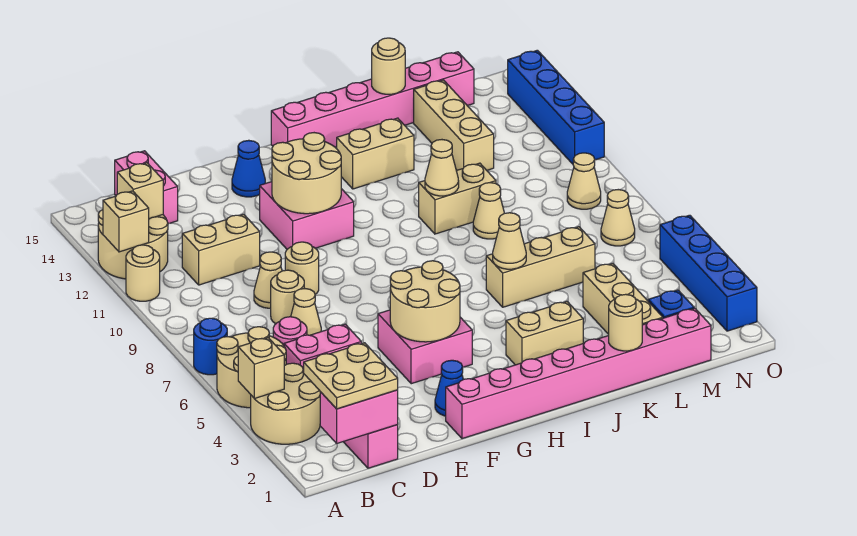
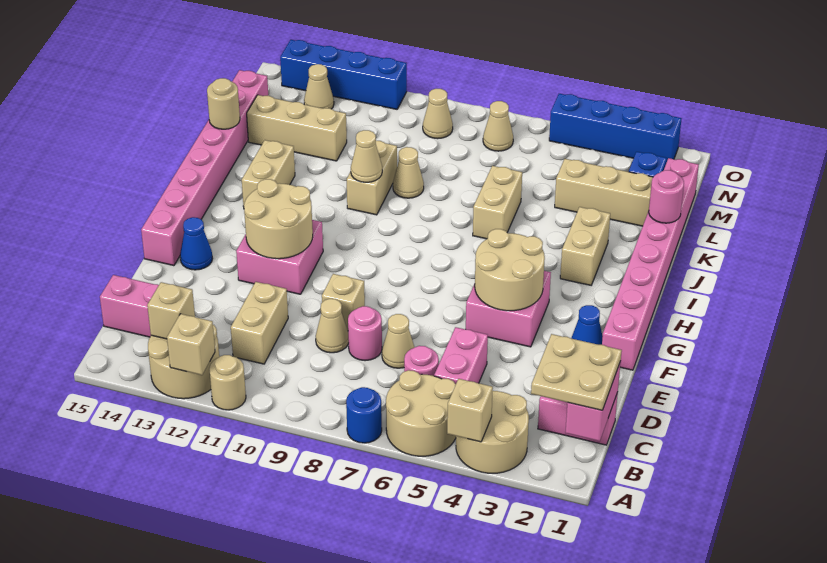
tan round brick D8 level 1 -> pink round brick D8 level 1
tan round brick E9 level 1 -> tan brick E9 level 1
pink brick H15:M15 level 1 -> pink brick F15:M15 level 1
tan brick J6:L6 level 1 -> tan brick J6:K6 level 1
tan cone J6 level 2 -> tan cone N13 level 1
tan round brick K1 level 2 -> pink round brick K1 level 2

